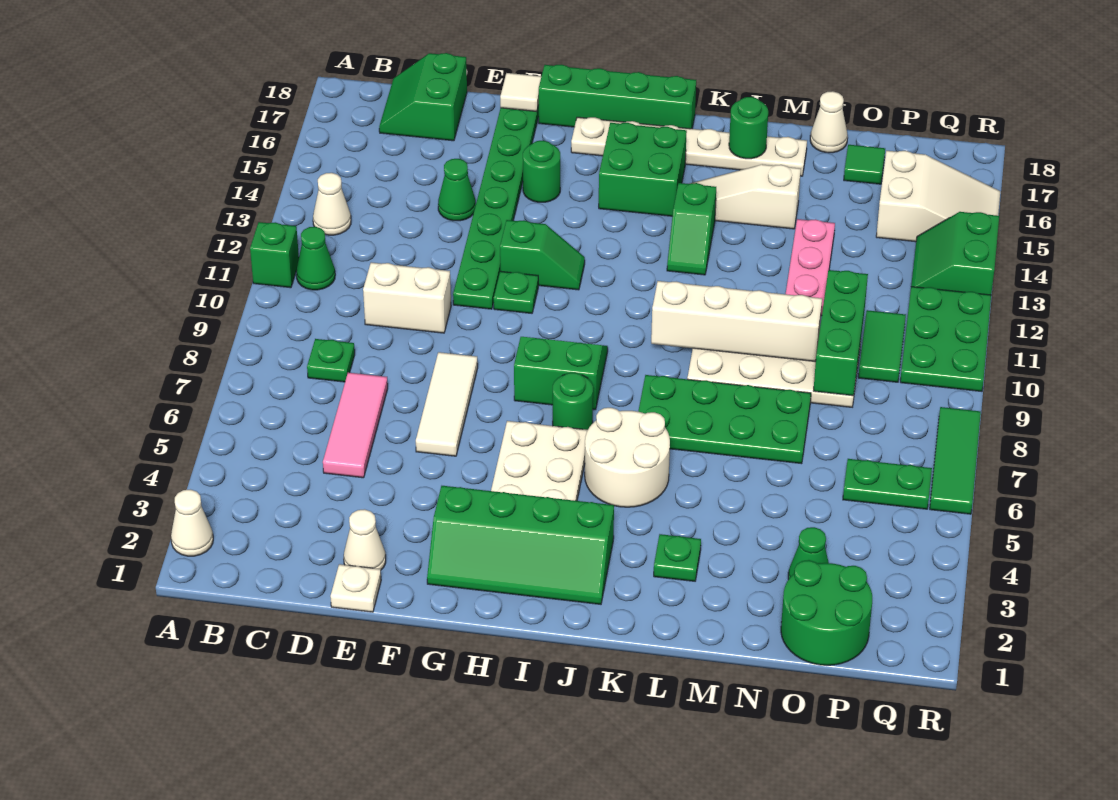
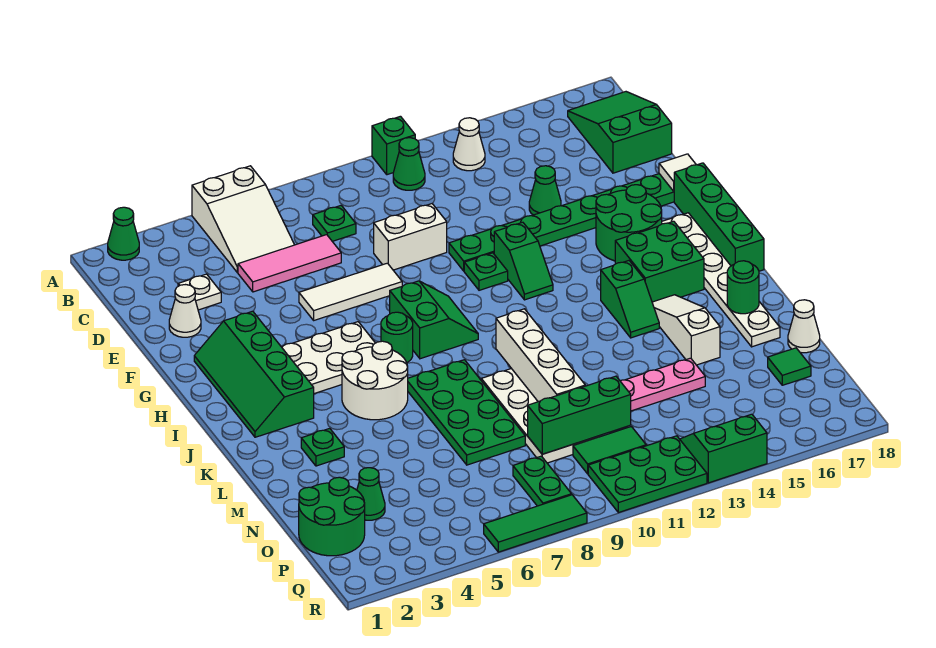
white cone A2 level 1 -> green cone A2 level 1
green slope C17:D18 level 1 top D -> green slope B17:D18 level 1 top D
white brick D10:E10 level 1 -> white brick E9:E10 level 1
white plate E1 level 1 -> white plate D3 level 1
green round brick G15 level 1 -> green round brick G15:H16 level 1
green slope K13:K14 level 1 top 14 -> green slope J14:K14 level 1 top J
green plate P6:Q6 level 1 -> green plate P8:Q8 level 1
white slope P15:R16 level 1 top P -> white slope A5:C6 level 1 top A

